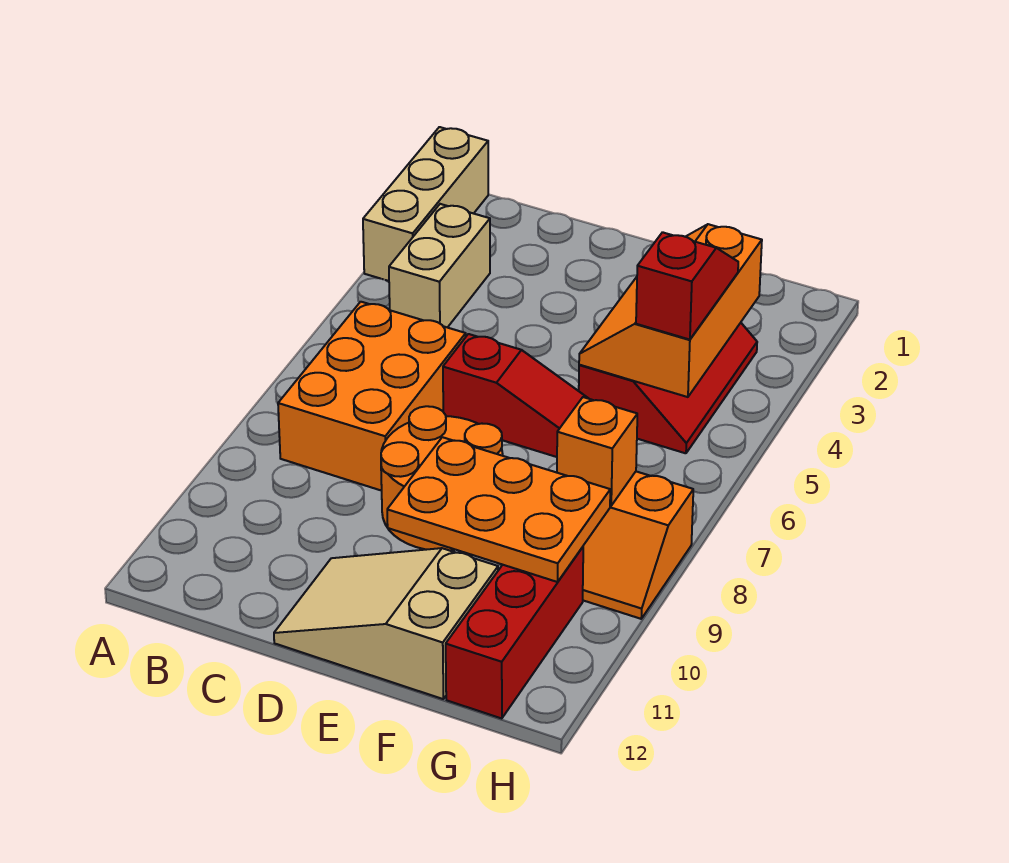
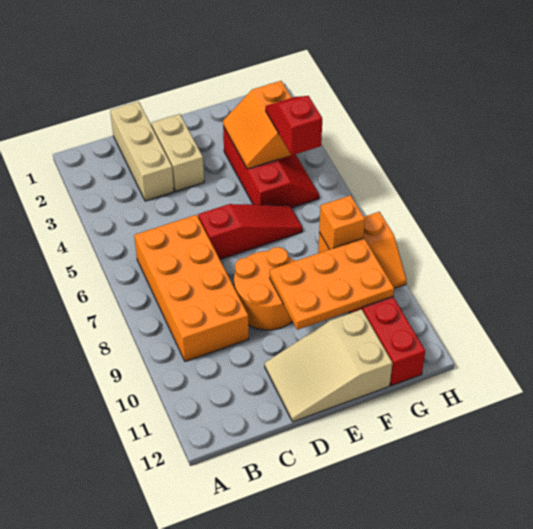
tan brick A1:A3 level 1 -> tan brick C1:C3 level 1
tan brick B3:B4 level 1 -> tan brick D2:D3 level 1
orange brick B6:C8 level 1 -> orange brick B6:C9 level 1
orange slope F3:G5 level 2 top G -> orange slope F3:G4 level 2 top G

